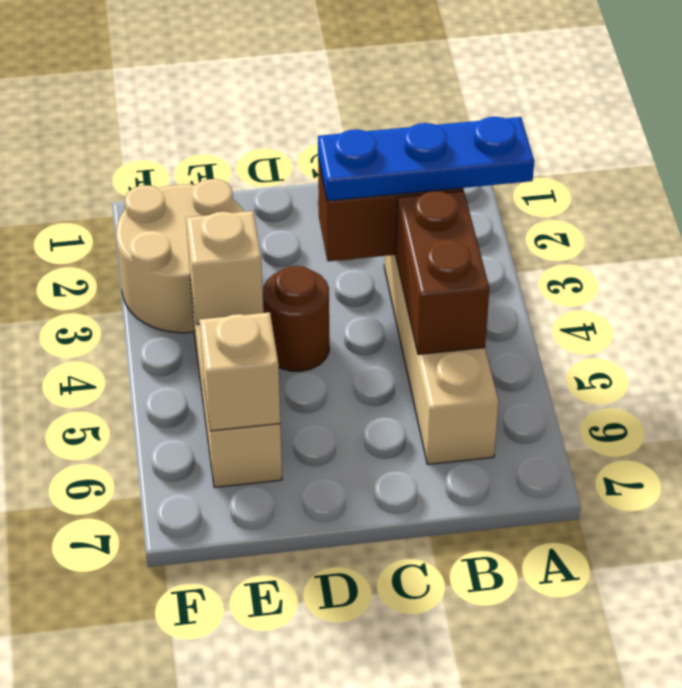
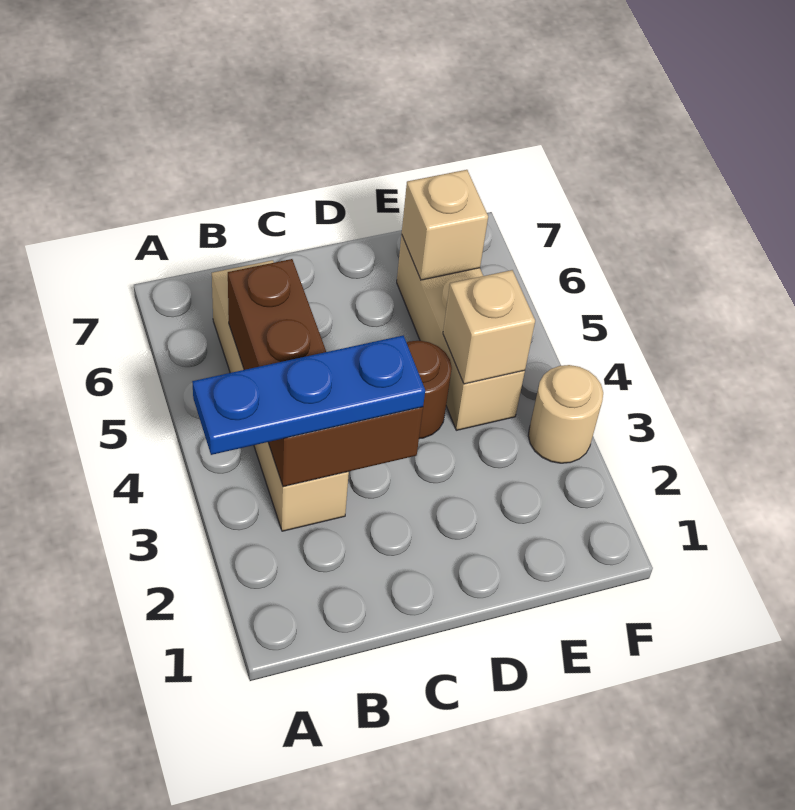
tan round brick E2:F3 level 1 -> tan round brick F3 level 1

